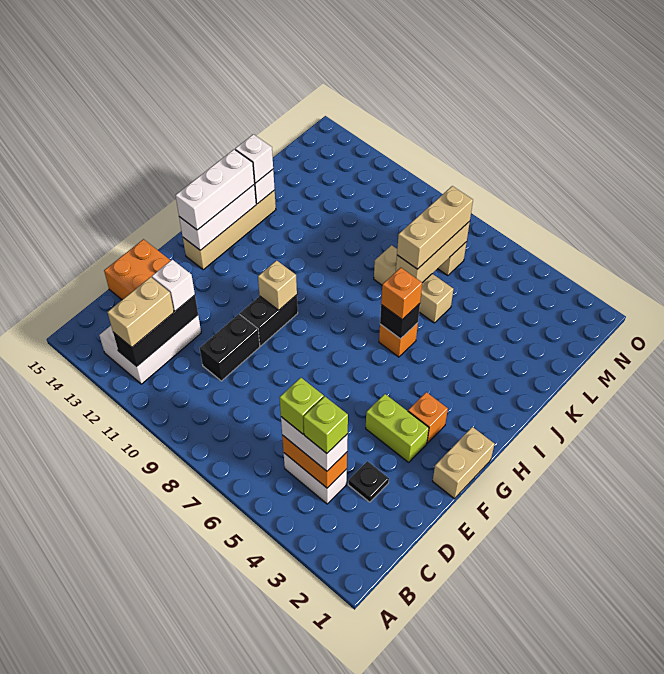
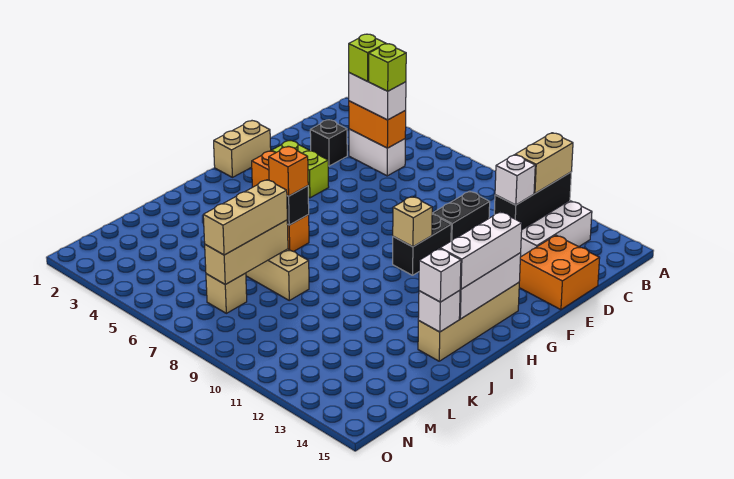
black plate D3 level 1 -> black brick D3 level 1

